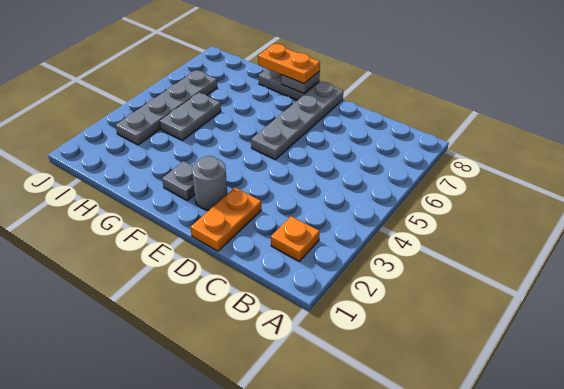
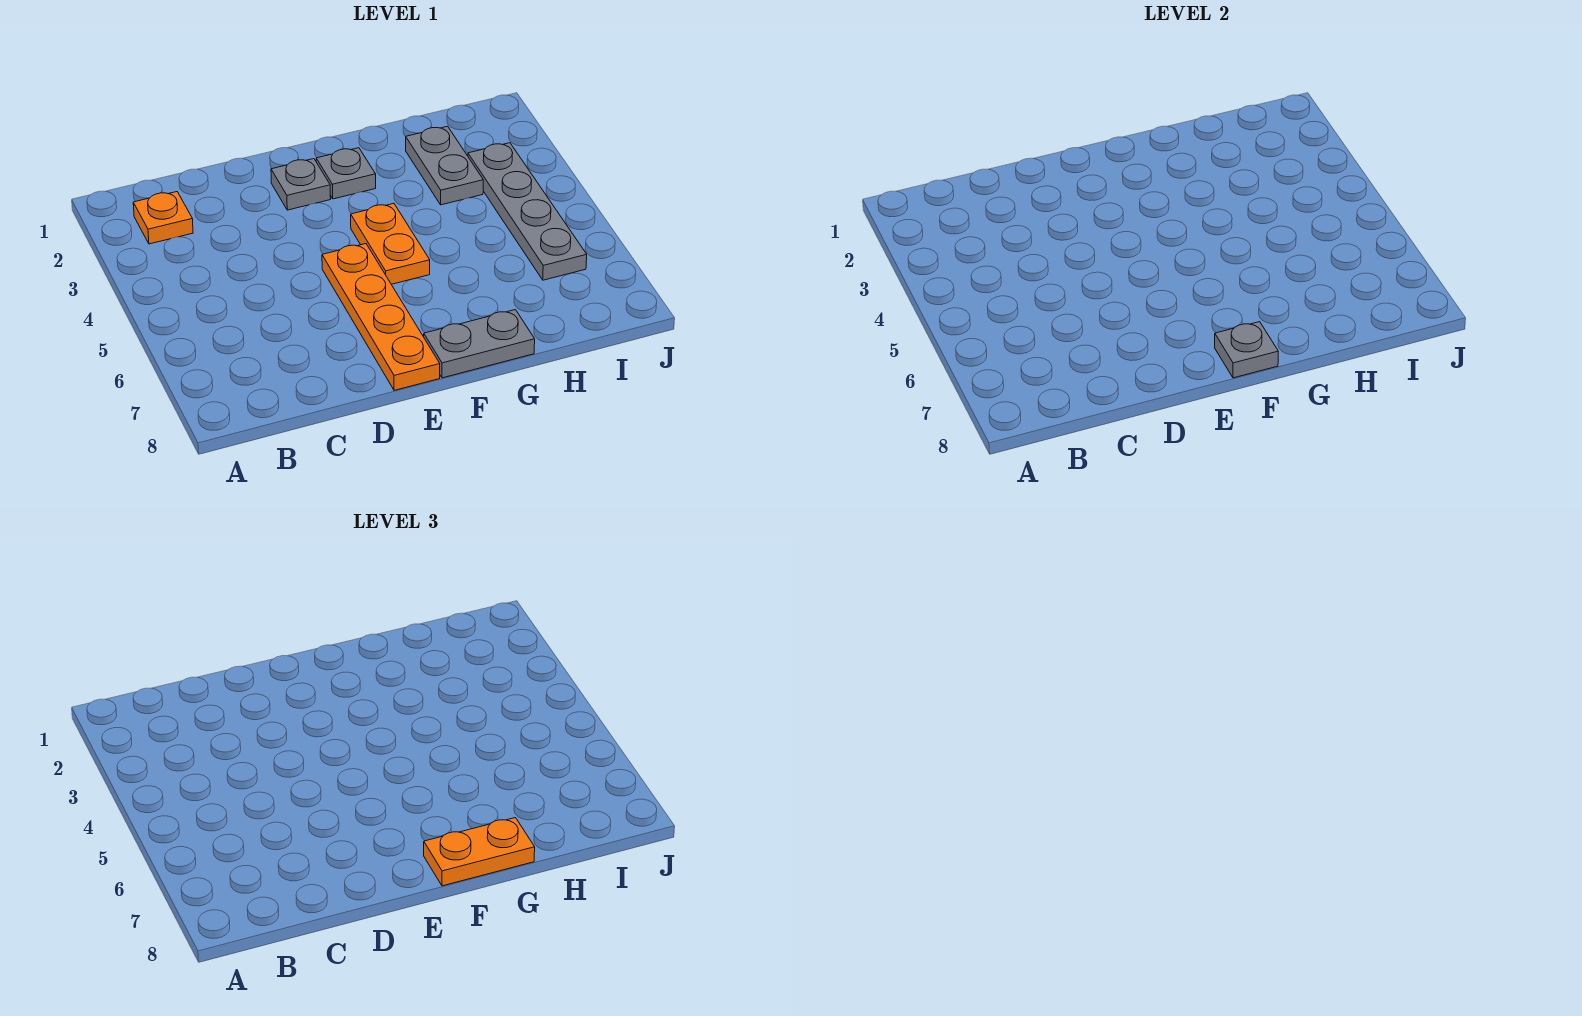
orange plate D1:D2 level 1 -> orange plate F4:F5 level 1
grey round brick E2 level 1 -> grey plate E2 level 1
grey plate E5:E8 level 1 -> orange plate E5:E8 level 1
grey plate H4:H5 level 1 -> grey plate H2:H3 level 1

